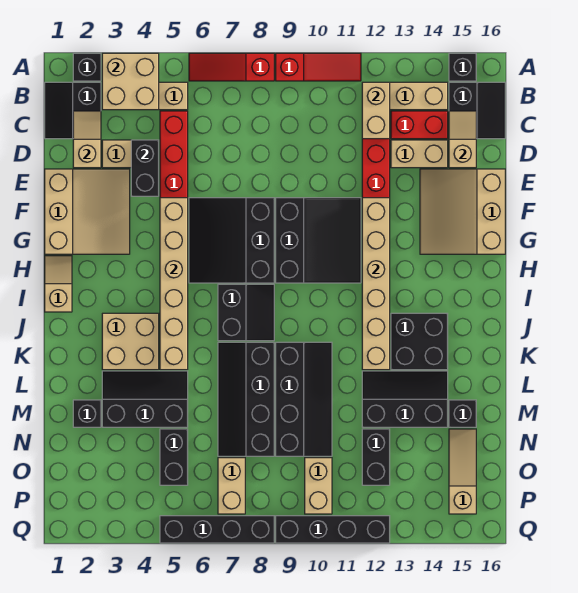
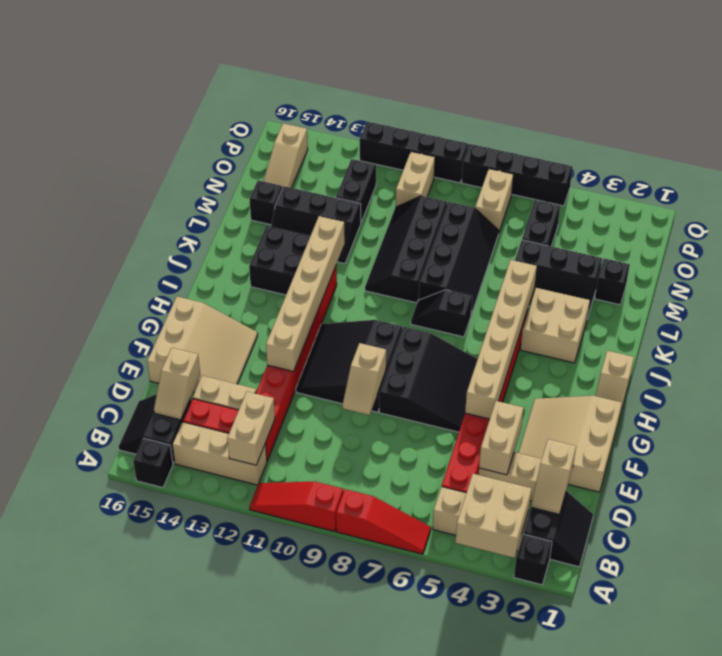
black brick D4:E4 level 2 -> tan brick D4:E4 level 2
none -> tan slope E9:F9 level 2 top F
black slope I7:J8 level 1 top 7 -> black slope J7:J8 level 1 top 7

